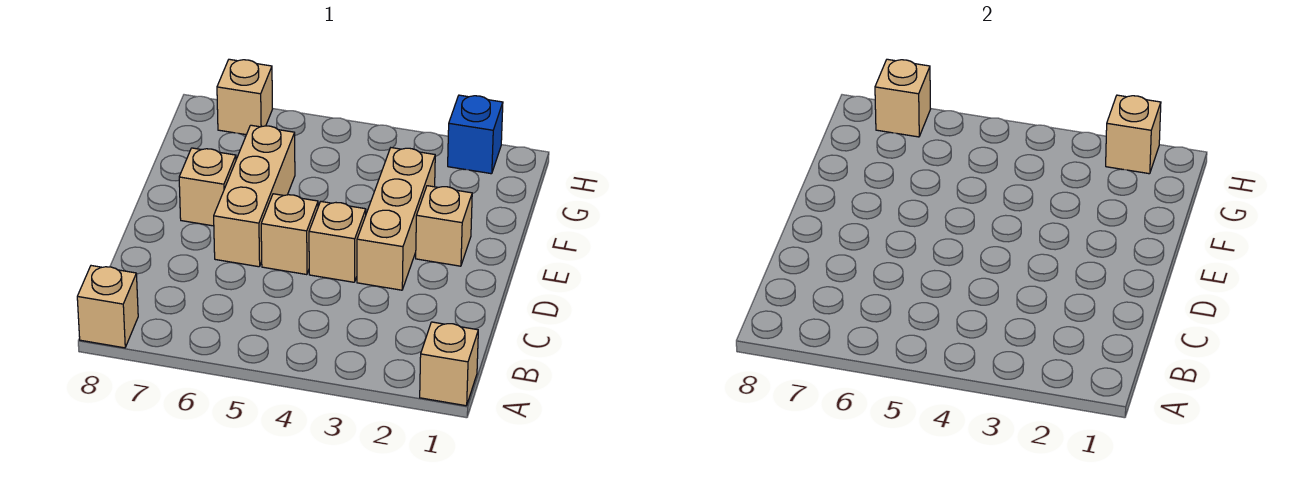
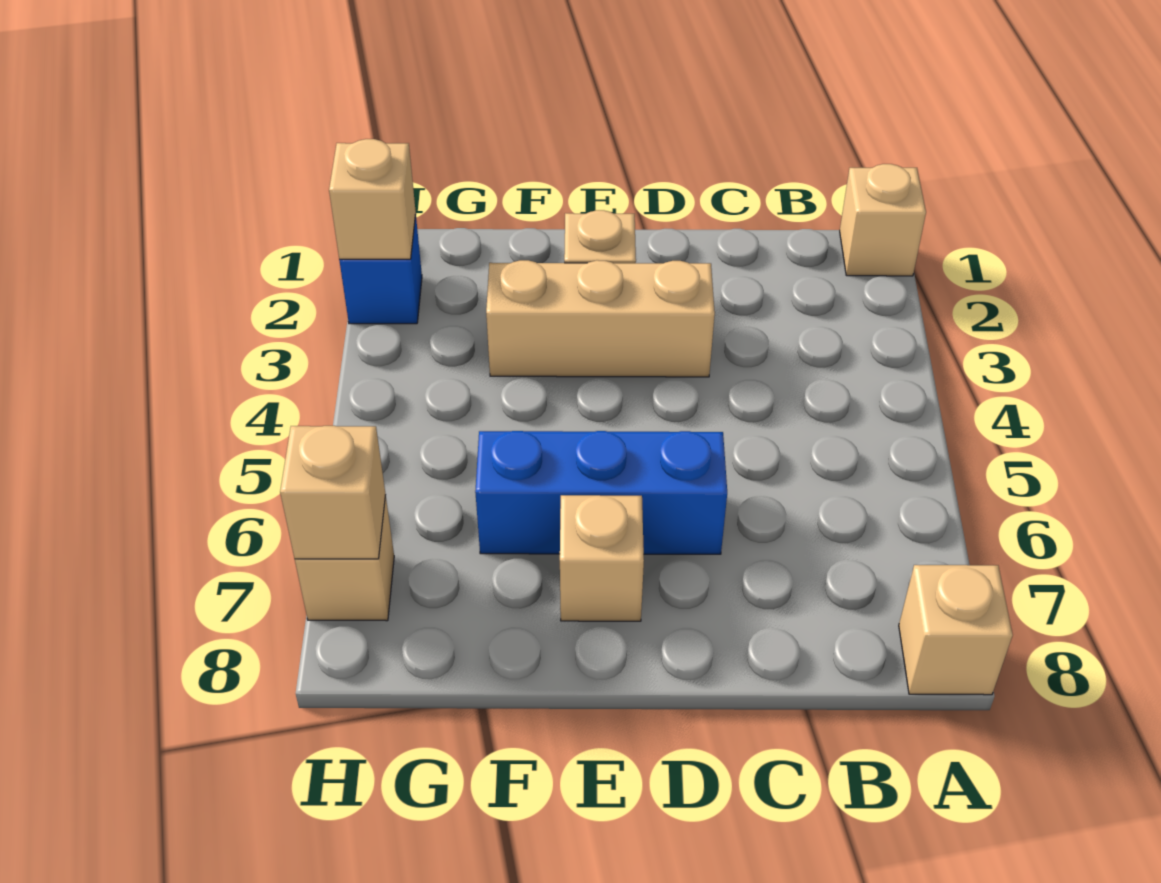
tan brick D4 level 1 -> none
tan brick D5 level 1 -> none
tan brick D6:F6 level 1 -> blue brick D6:F6 level 1

